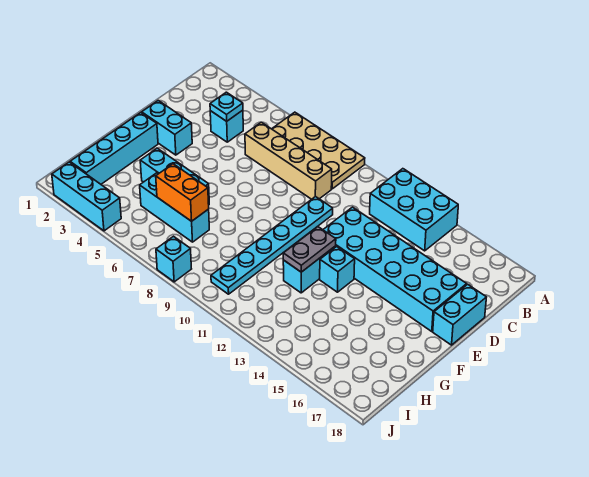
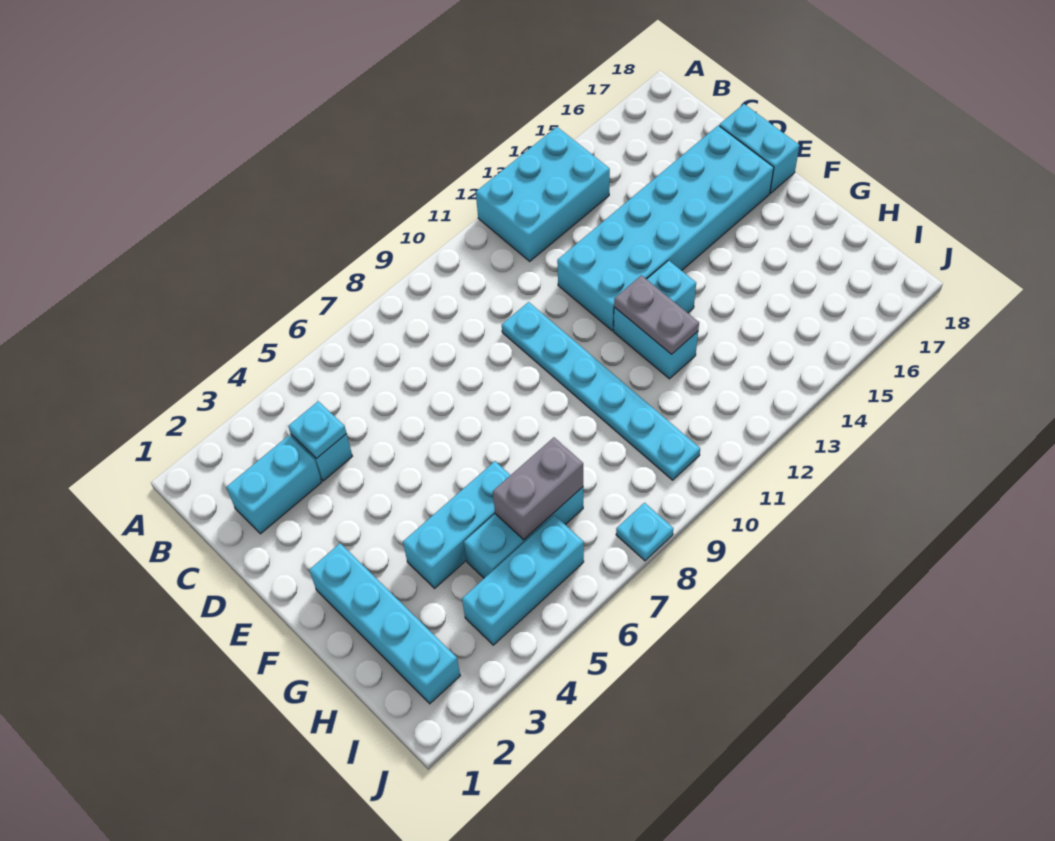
tan plate A6:B9 level 1 -> none
tan brick C6:C9 level 1 -> none
cyan brick E2:E3 level 1 -> cyan brick C2:C3 level 1
orange brick H6:H7 level 2 -> grey brick H6:H7 level 2
cyan brick J2:J4 level 1 -> cyan brick I4:I6 level 1
cyan brick J8 level 1 -> cyan plate J8 level 1

